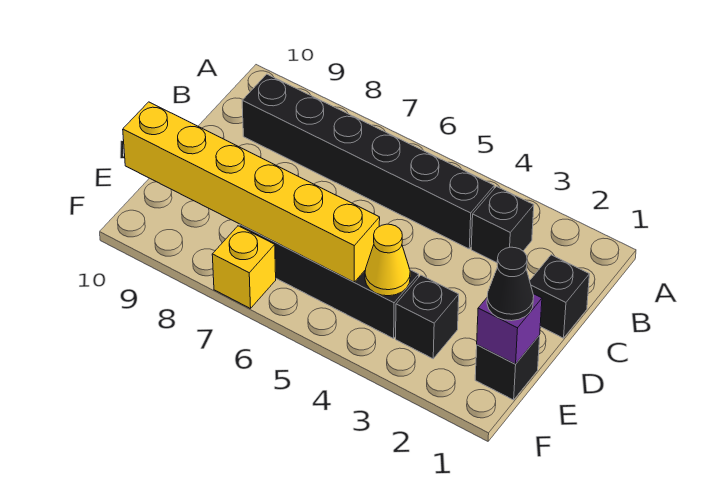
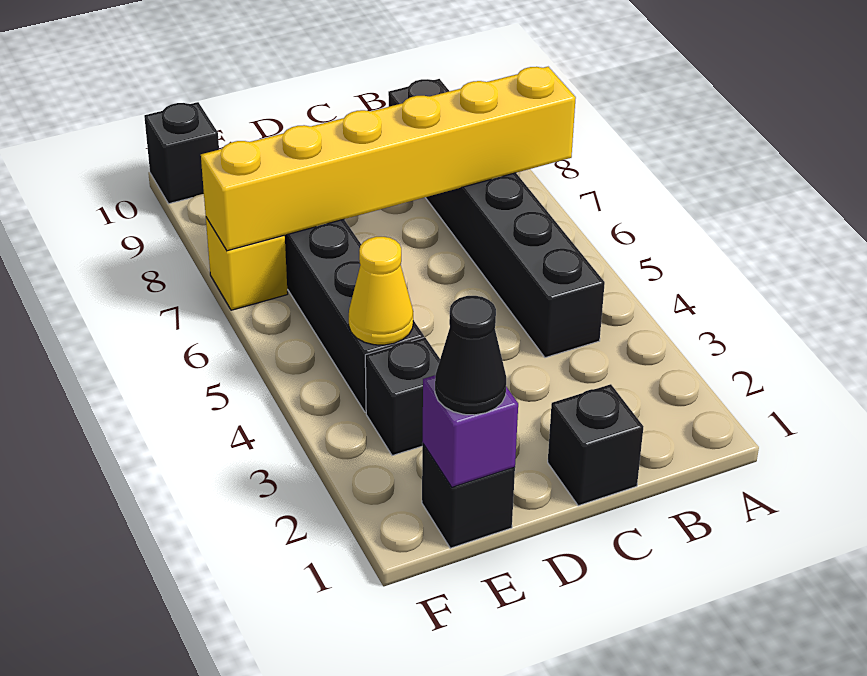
black brick B3 level 1 -> black brick F10 level 1
yellow brick E5:E10 level 2 -> yellow brick A7:F7 level 2

